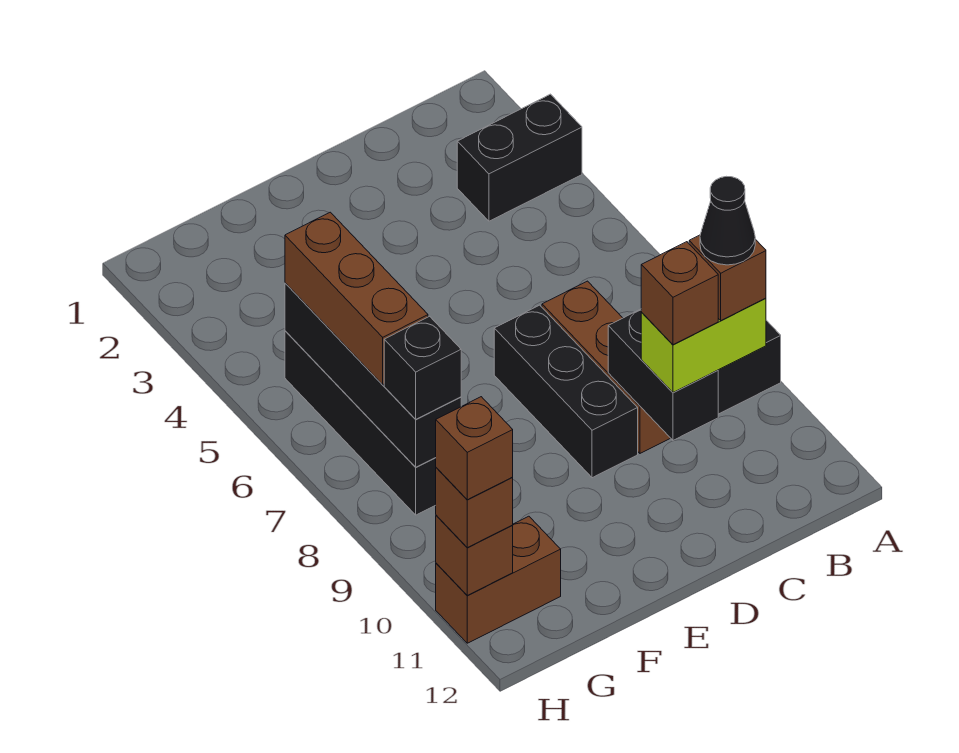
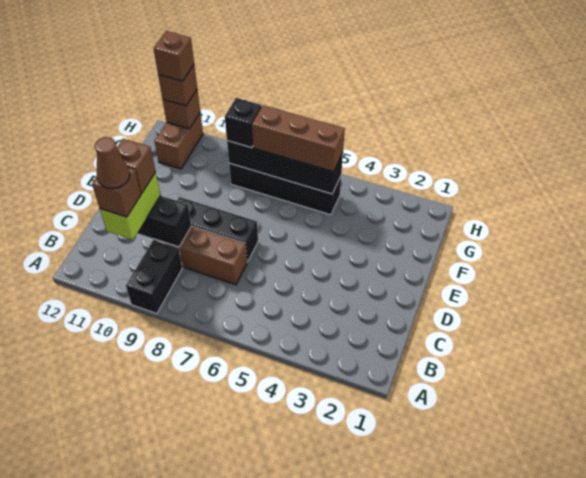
black brick A3:B3 level 1 -> none
black cone B10 level 5 -> brown cone B10 level 5

